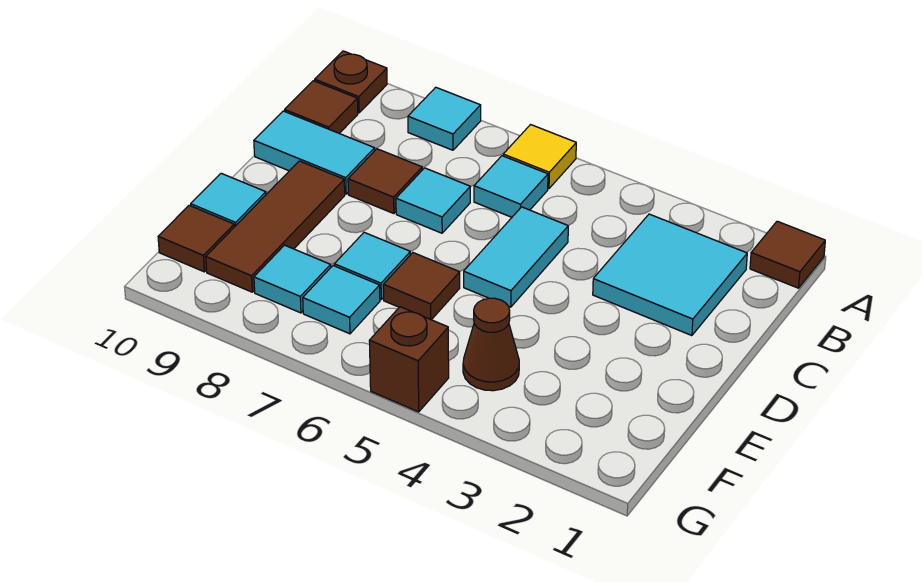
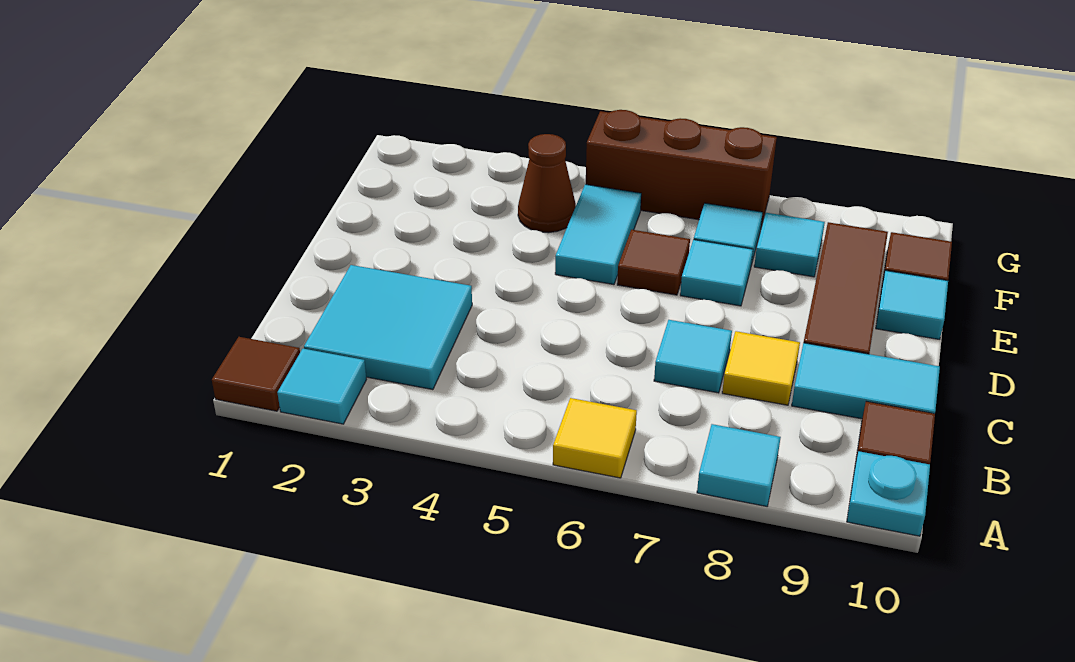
brown plate A10 level 1 -> cyan plate A10 level 1
cyan tile B6 level 1 -> cyan tile A2 level 1
cyan tile C5:D5 level 1 -> cyan tile E5:F5 level 1
brown tile C8 level 1 -> yellow tile C8 level 1
brown brick G5 level 1 -> brown brick G5:G7 level 1

